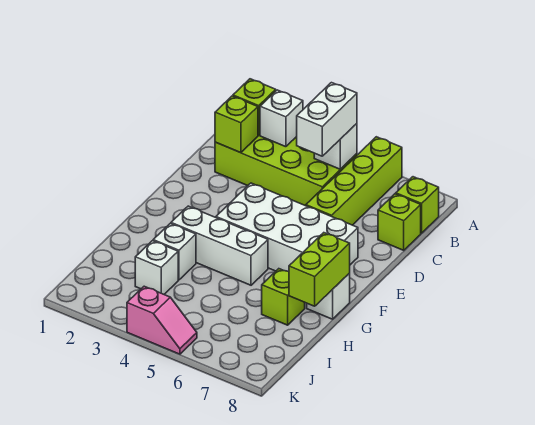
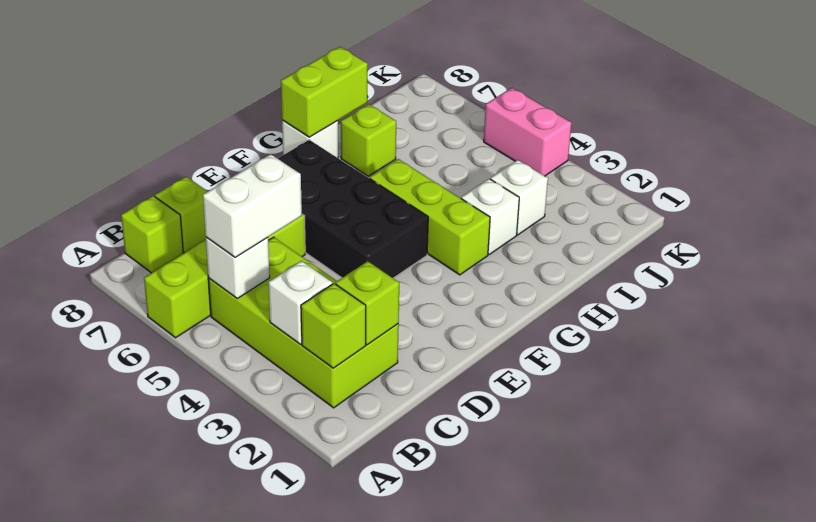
white brick E4:F7 level 1 -> black brick E4:F7 level 1
white brick G3:G5 level 1 -> lime brick G3:G5 level 1
pink slope K4:K5 level 1 top 4 -> pink brick K4:K5 level 1

